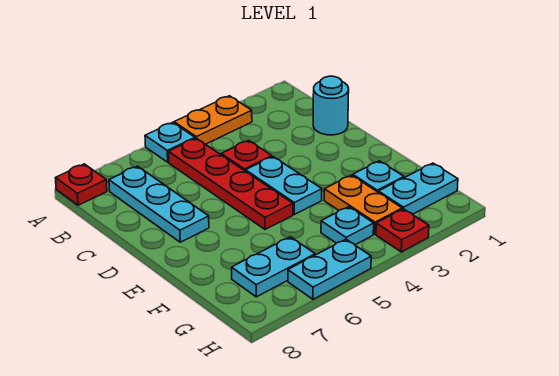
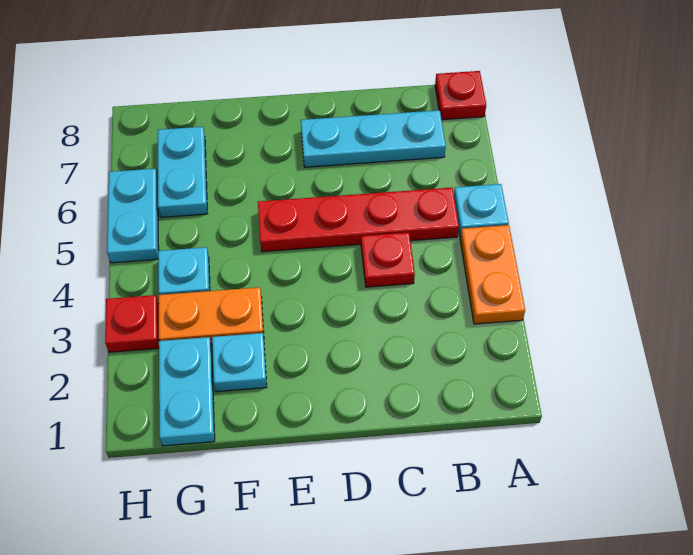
cyan round brick C1 level 1 -> none
cyan plate D4:E4 level 1 -> none

